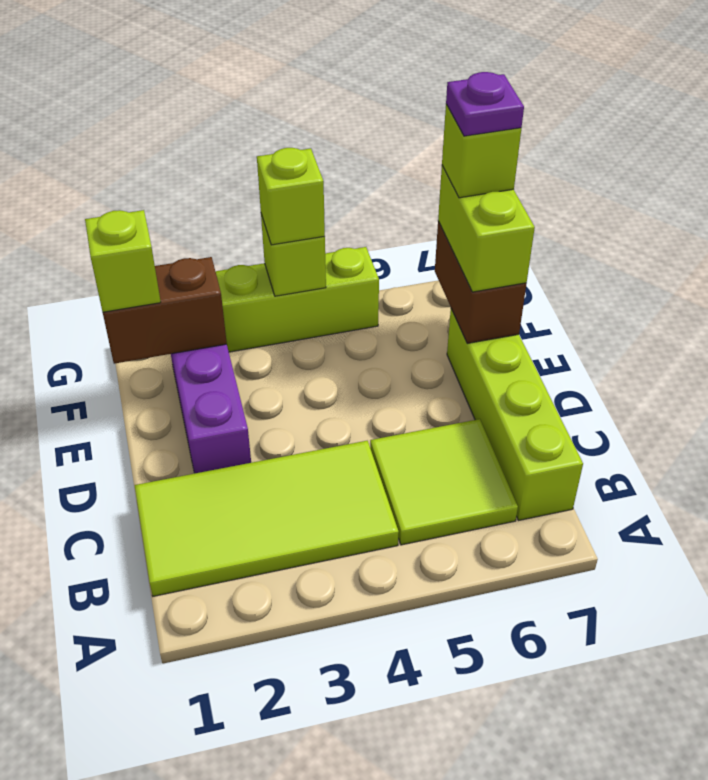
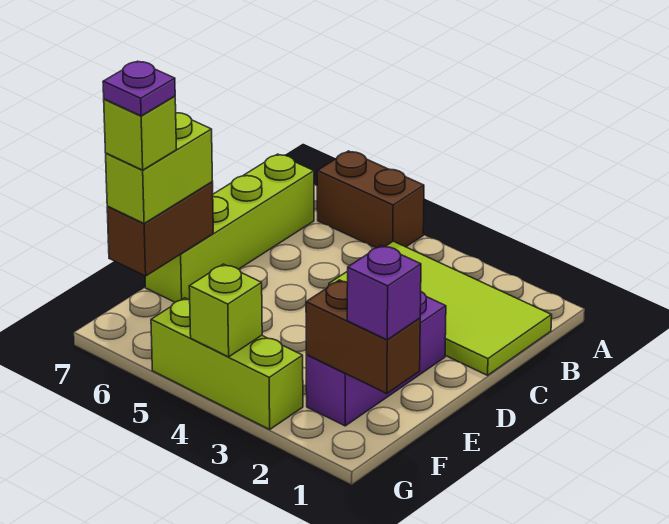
none -> brown brick A5:A6 level 1
lime tile B5:C6 level 1 -> none
lime brick F1 level 3 -> purple brick F1 level 3
lime brick G4 level 3 -> none

